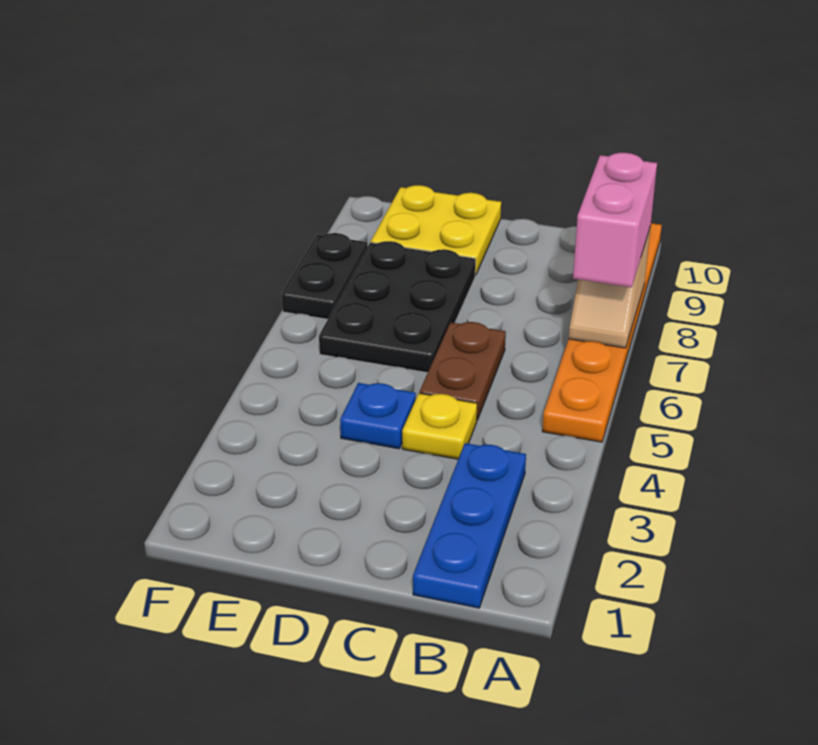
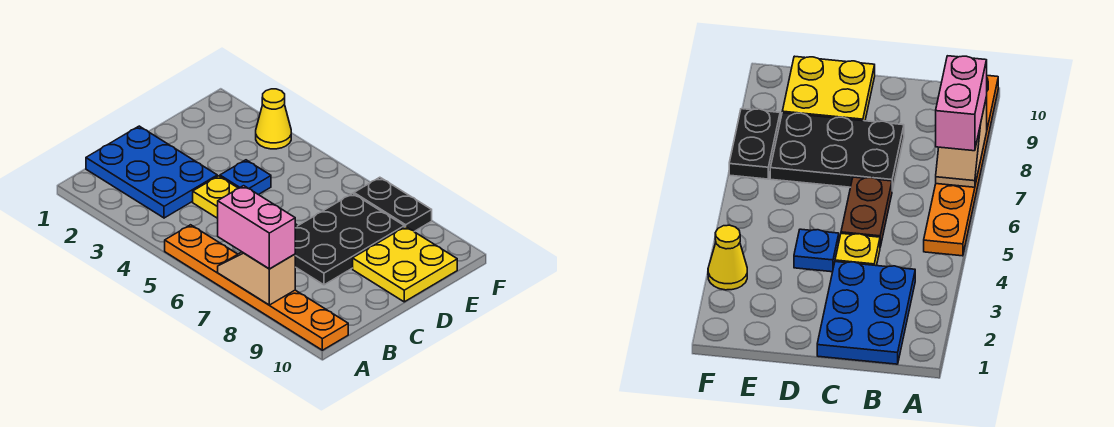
blue plate B1:B3 level 1 -> blue plate B1:C3 level 1
black plate D6:E8 level 1 -> black plate C7:E8 level 1
none -> yellow cone F3 level 1

